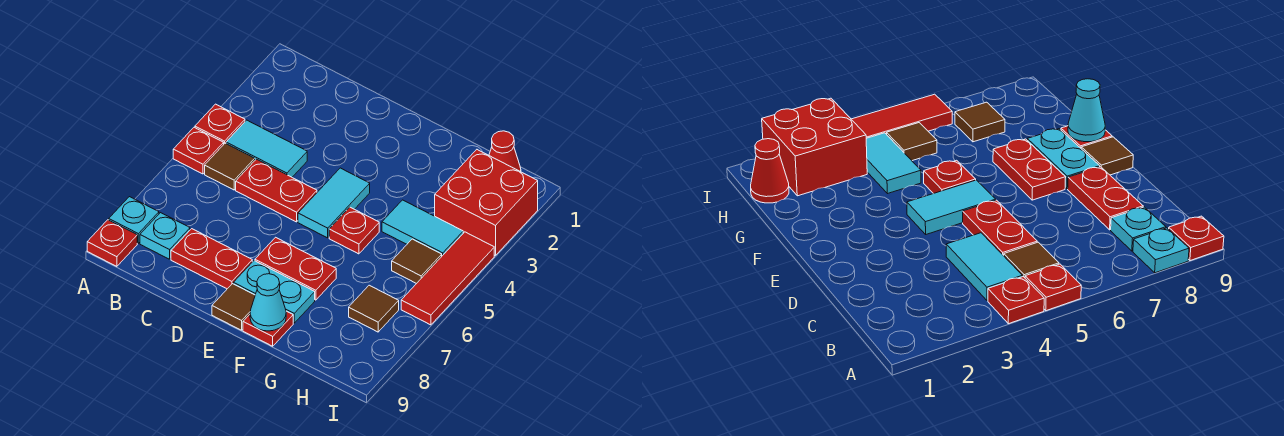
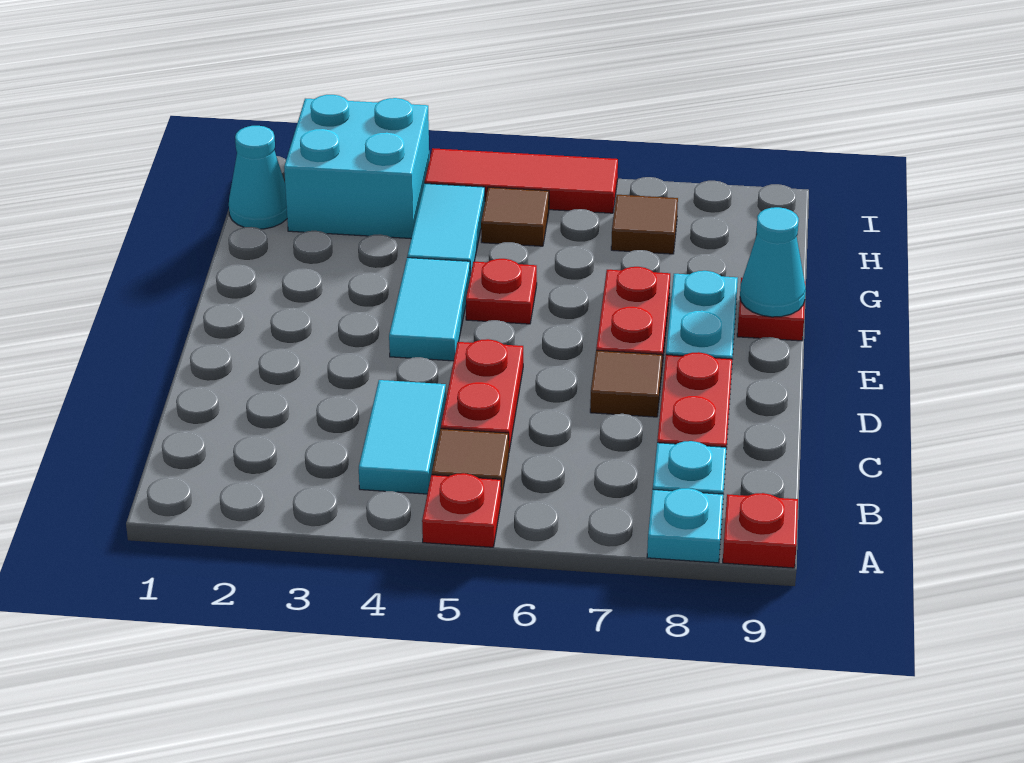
red plate A4 level 1 -> none
cyan tile E4:E5 level 1 -> cyan tile E4:F4 level 1
brown tile E9 level 1 -> brown tile D7 level 1
red cone H1 level 1 -> cyan cone H1 level 1
red brick H2:I3 level 1 -> cyan brick H2:I3 level 1

